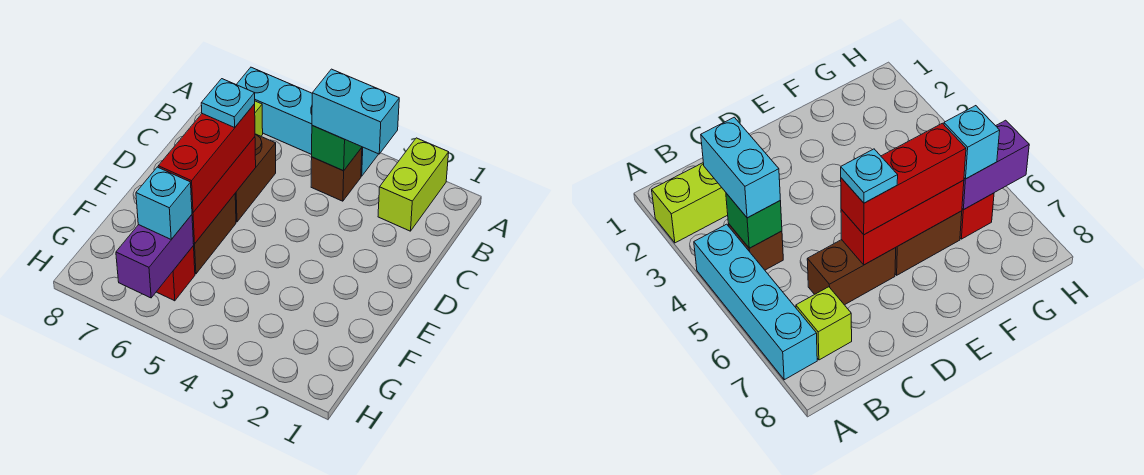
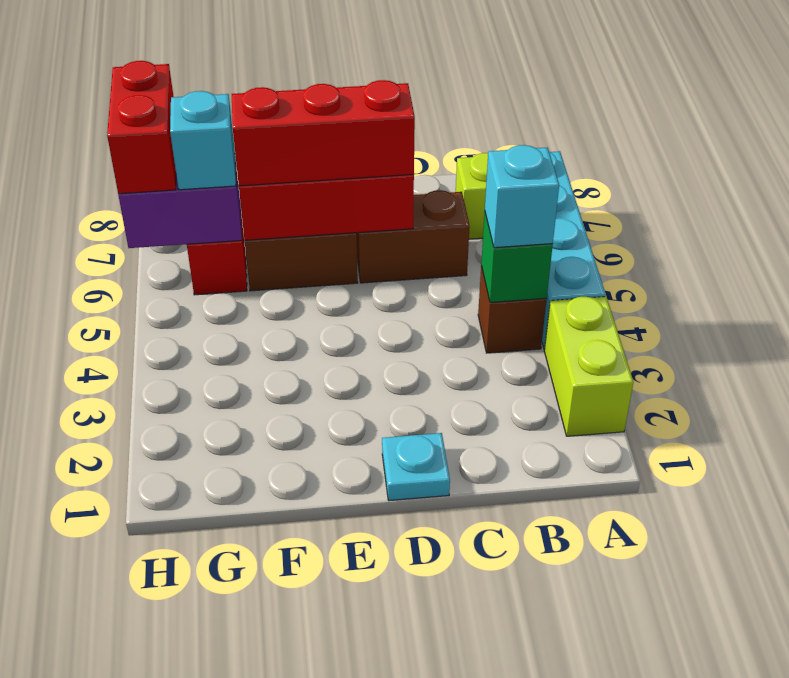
lime brick A2:B2 level 1 -> lime brick A2:A3 level 1
cyan brick B3:B4 level 3 -> cyan brick B4 level 3
cyan plate D6 level 4 -> cyan plate D1 level 1
none -> red brick H6:H7 level 3

